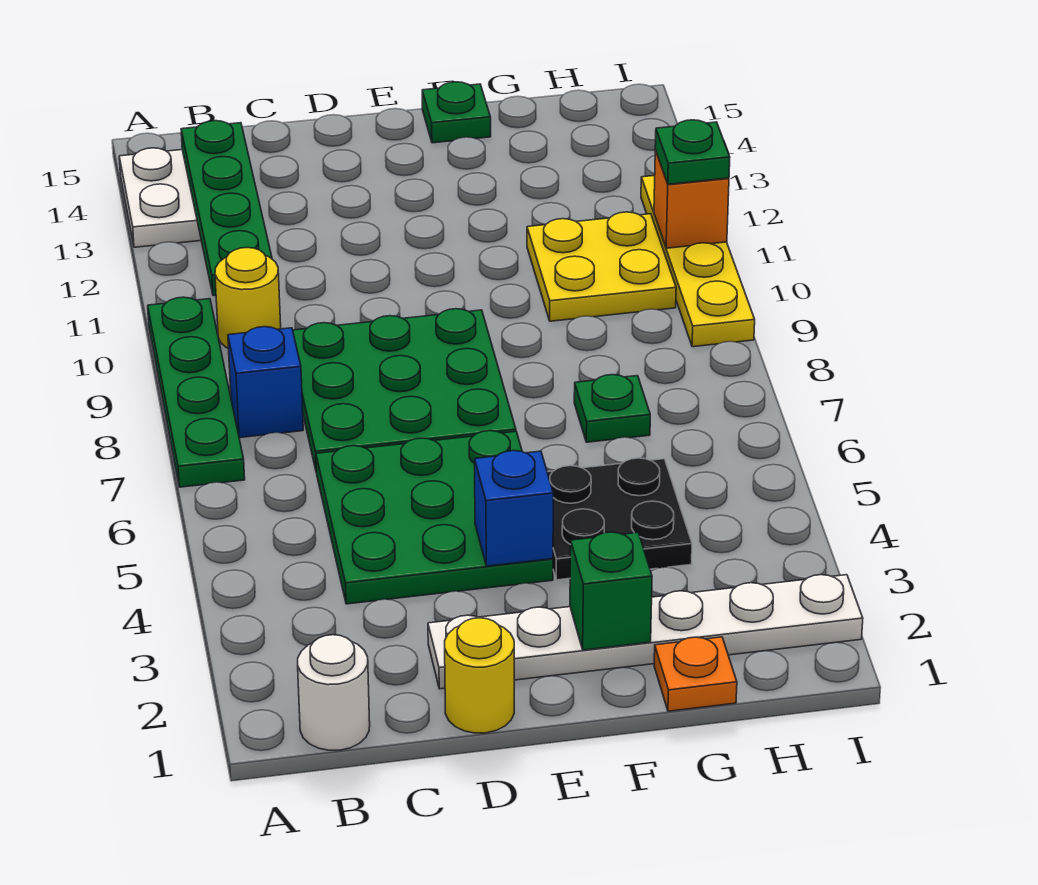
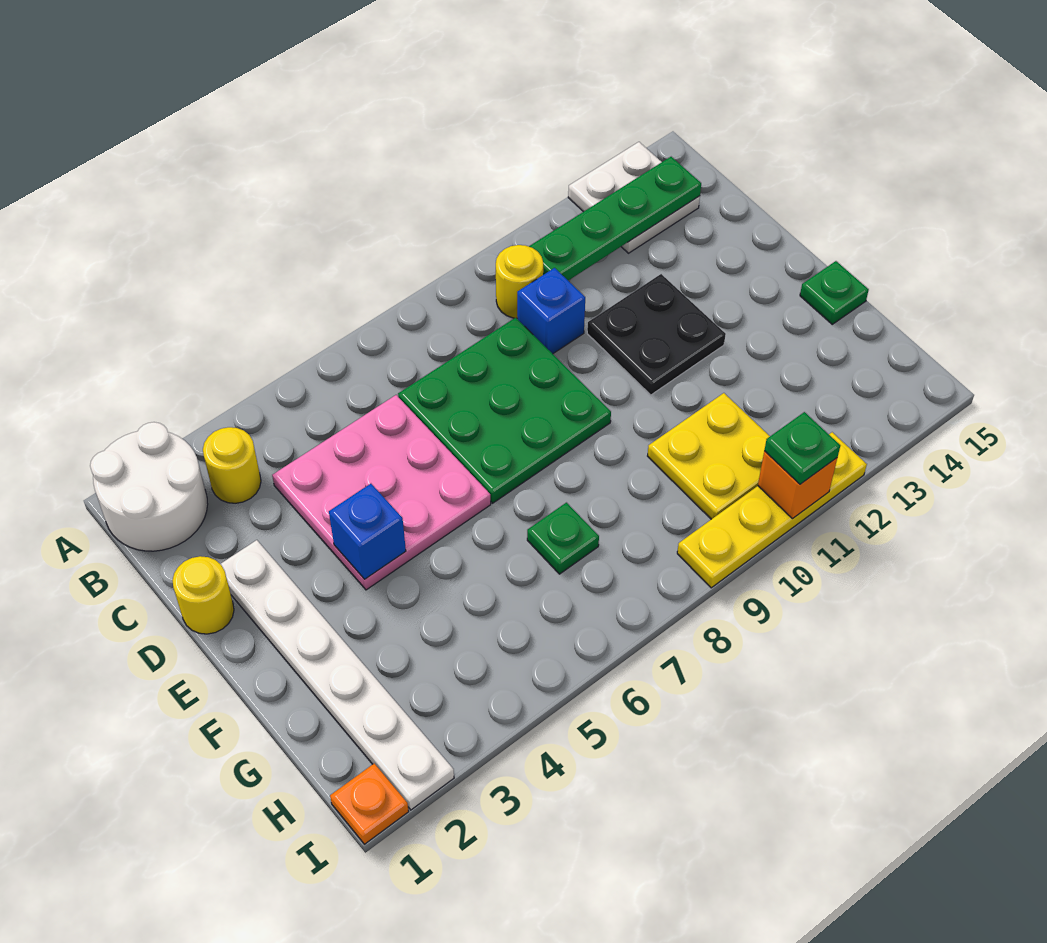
green plate A7:A10 level 1 -> none
white round brick B1 level 1 -> white round brick A1:B2 level 1
none -> yellow round brick B3 level 1
blue brick B8 level 1 -> blue brick C10 level 1
green plate C4:E6 level 1 -> pink plate C4:E6 level 1
green brick F2 level 2 -> none
black plate F4:G5 level 1 -> black plate D11:E12 level 1
orange plate G1 level 1 -> orange plate I1 level 1

